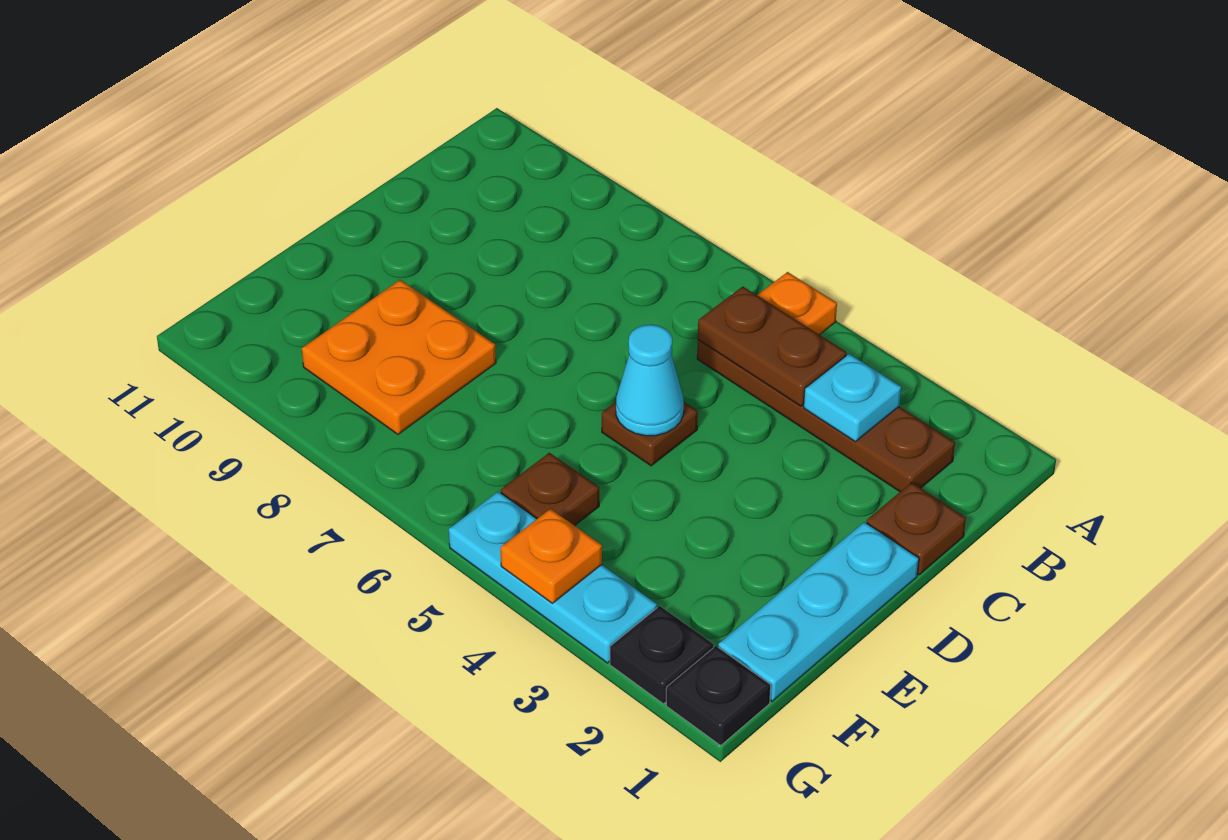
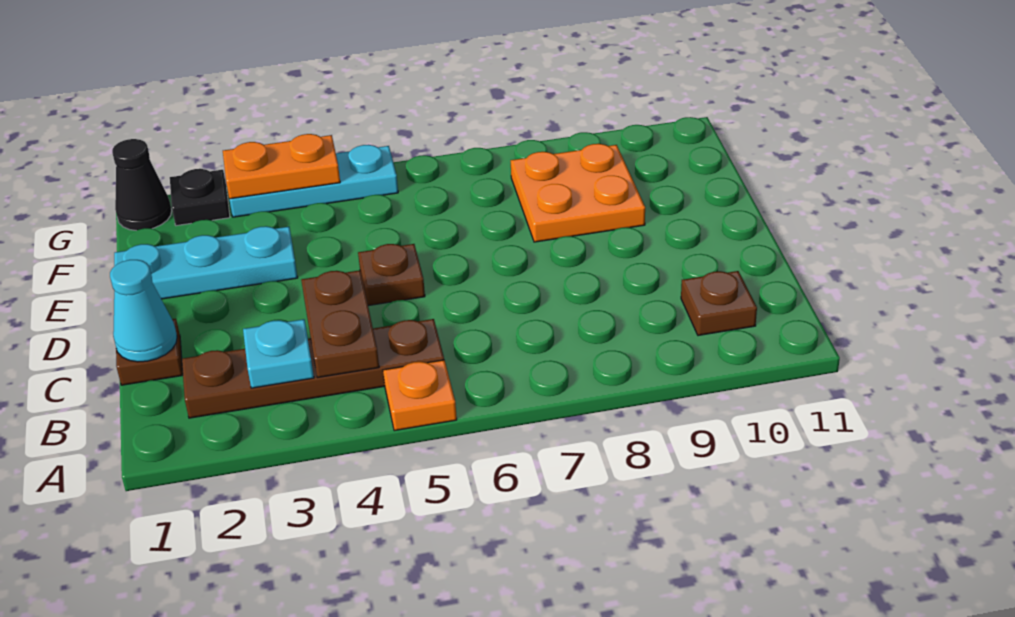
brown plate B4:B5 level 2 -> brown plate B4:C4 level 2
cyan plate D1:F1 level 1 -> cyan plate E1:E3 level 1
cyan cone D5 level 2 -> cyan cone C1 level 2
brown plate F5 level 1 -> brown plate B10 level 1
black plate G1 level 1 -> black cone G1 level 1
orange plate G4 level 2 -> orange plate G3:G4 level 2

